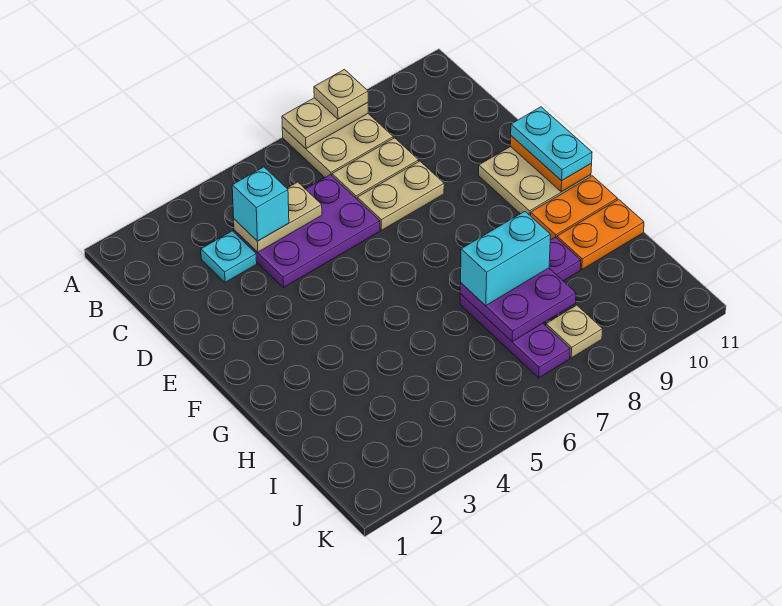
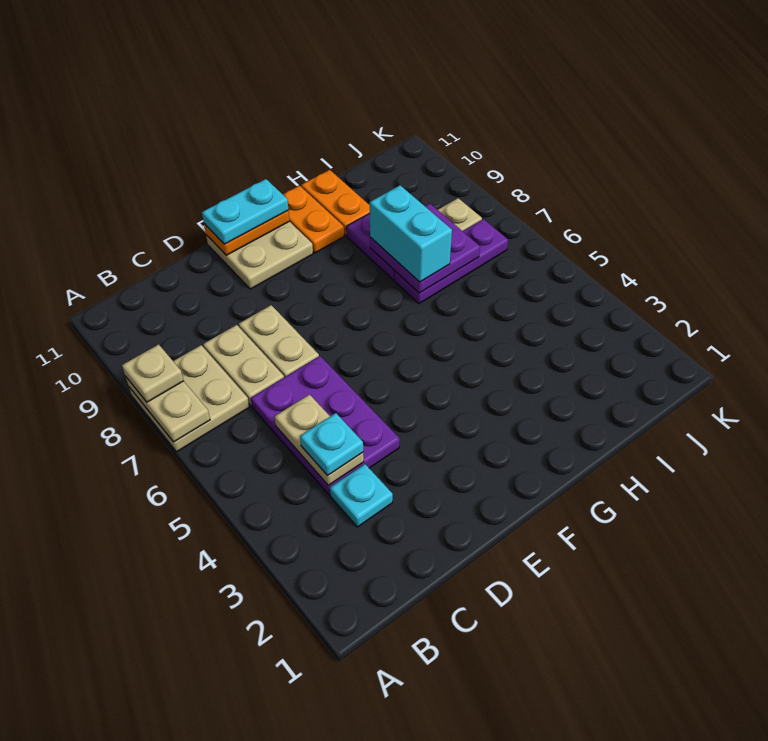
cyan brick C4 level 3 -> cyan plate C4 level 3

